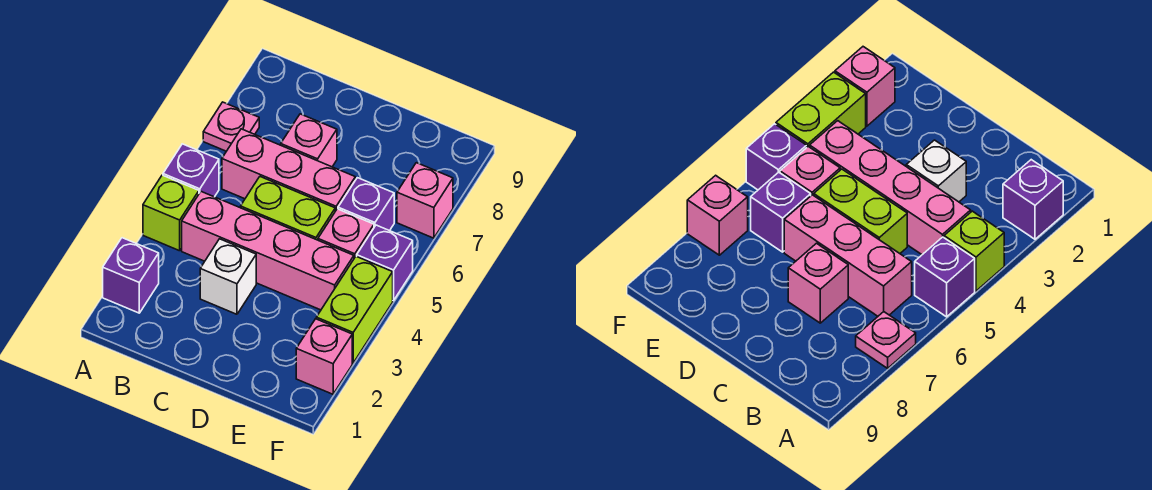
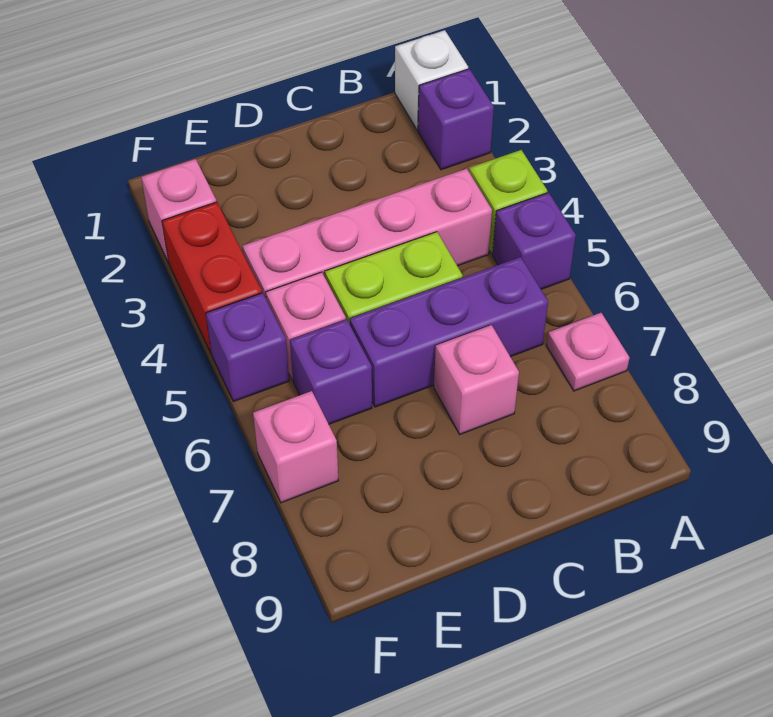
pink brick B6:D6 level 1 -> purple brick B6:D6 level 1
white brick C3 level 1 -> white brick A1 level 1
lime brick F3:F4 level 1 -> red brick F3:F4 level 1

